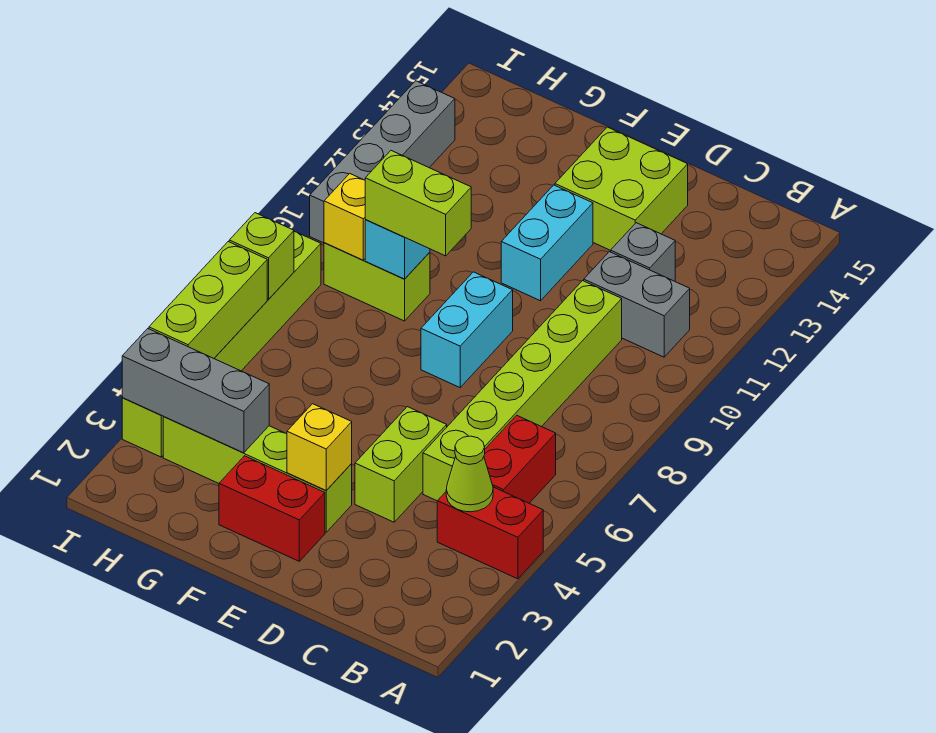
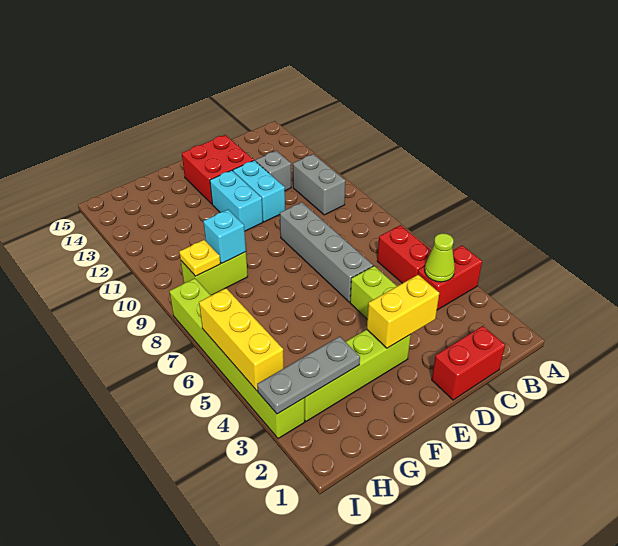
grey brick B11:C11 level 1 -> grey brick B10:B11 level 1
lime brick C5:C10 level 1 -> none
lime brick D13:E14 level 1 -> red brick D13:E14 level 1
red brick E2:F2 level 1 -> red brick C1:D1 level 1
yellow brick E3 level 2 -> yellow brick D3:E3 level 2
cyan brick E8:E9 level 1 -> cyan brick D11:D12 level 1
lime brick F9:G9 level 3 -> none
grey brick G3:I3 level 2 -> grey plate G3:I3 level 2
yellow brick H9 level 2 -> yellow plate H9 level 2
lime brick I4:I6 level 2 -> yellow brick I4:I6 level 2
lime brick I7 level 2 -> none
grey brick I10:I13 level 1 -> grey brick D6:D9 level 1

